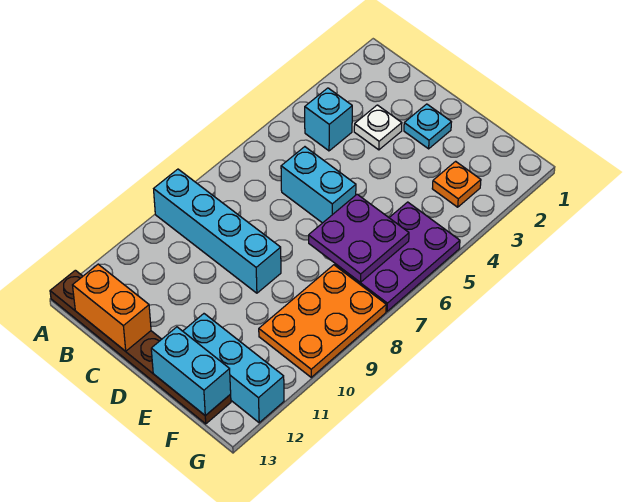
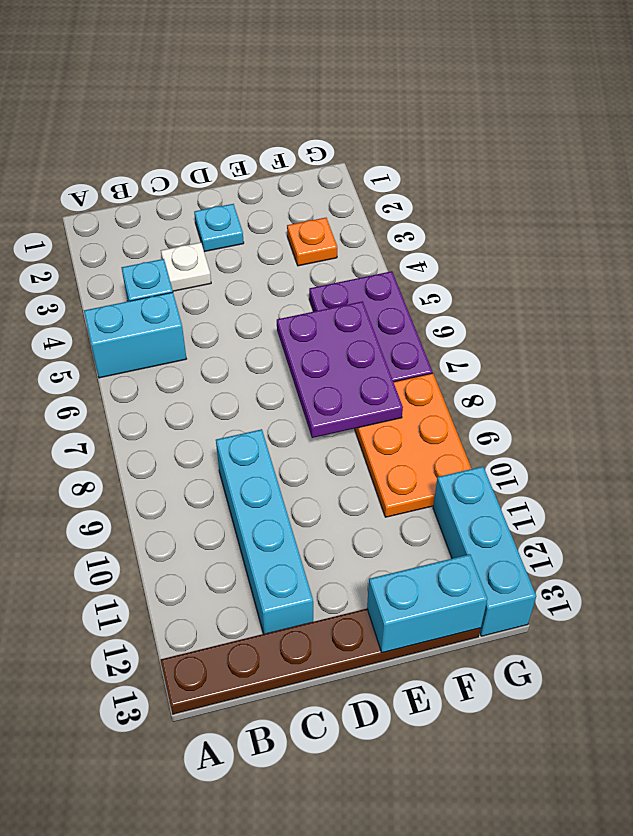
cyan brick A9:D9 level 1 -> cyan brick C9:C12 level 1
orange brick B13:C13 level 2 -> none
cyan brick C6:D6 level 1 -> cyan brick A5:B5 level 1
purple plate E6:F7 level 2 -> purple plate E6:F8 level 2
cyan brick E12:G12 level 1 -> cyan brick G11:G13 level 1

